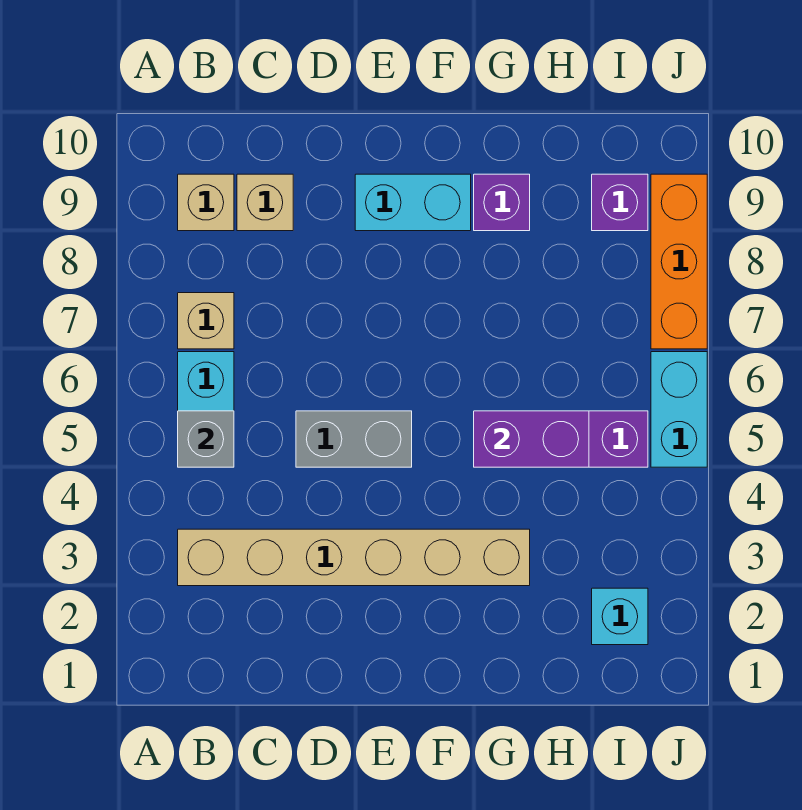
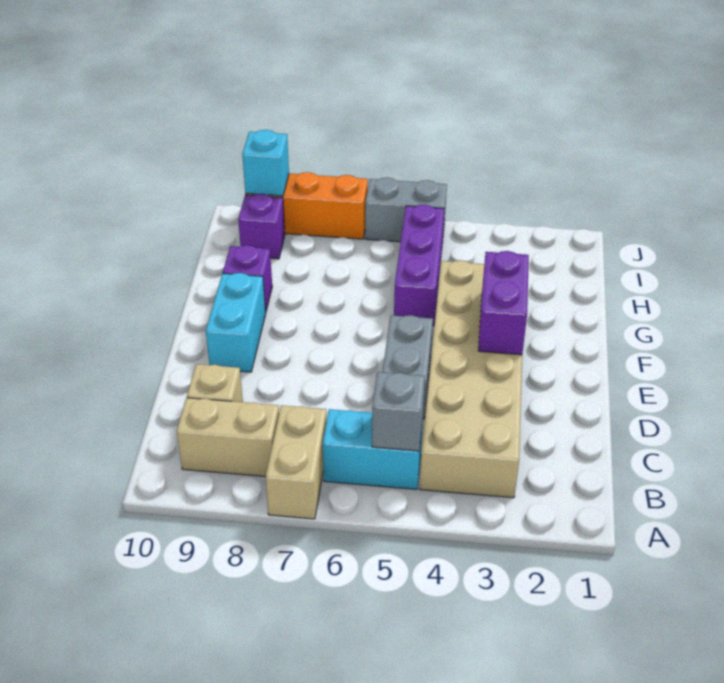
tan brick B3:G3 level 1 -> tan brick B3:G4 level 1
tan brick B7 level 1 -> tan brick A7:B7 level 1
tan brick B9 level 1 -> tan brick B8:B9 level 1
purple brick G5:H5 level 2 -> purple brick E3:F3 level 2
cyan brick I2 level 1 -> cyan brick J9 level 2
cyan brick J5:J6 level 1 -> grey brick J5:J6 level 1

